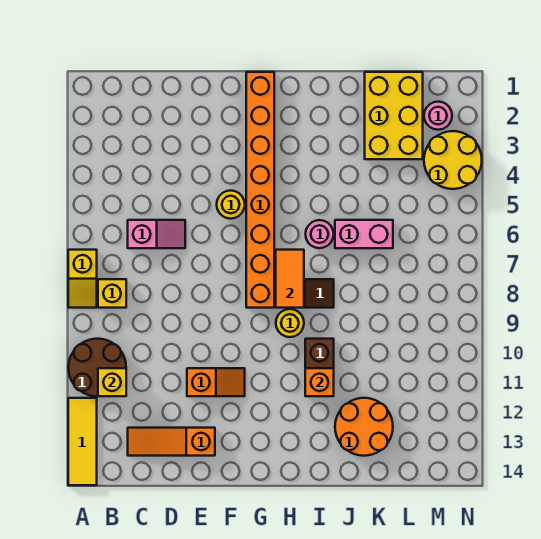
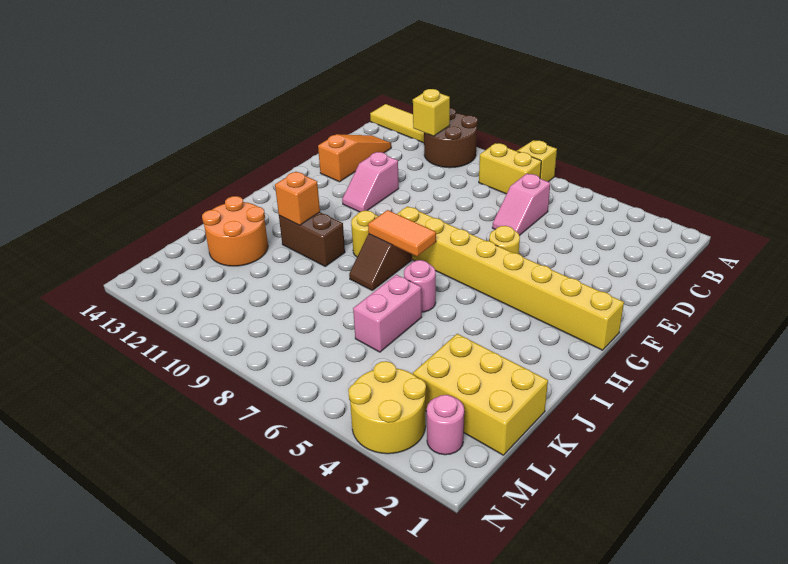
yellow brick B8 level 1 -> yellow brick B7:B8 level 1
orange slope E11:F11 level 1 top E -> pink slope E11:F11 level 1 top E
orange brick G1:G8 level 1 -> yellow brick G1:G8 level 1

